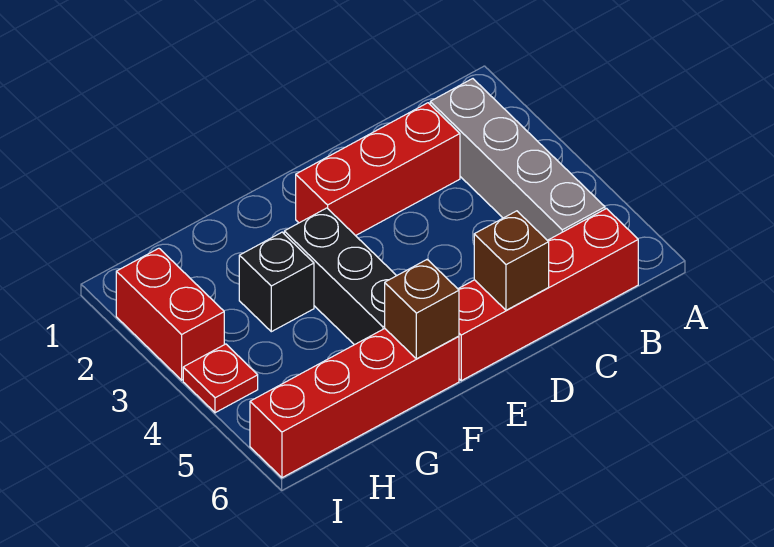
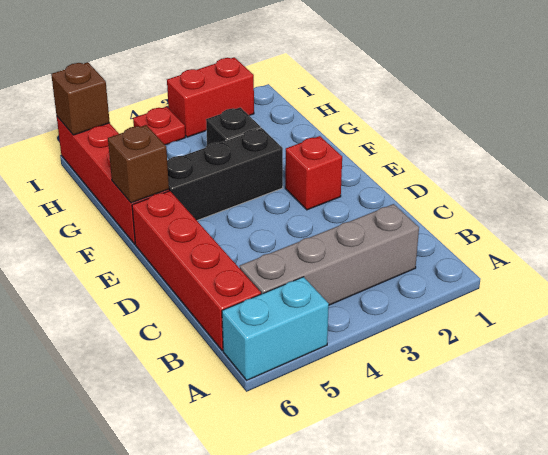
none -> cyan brick A5:A6 level 1
red brick C2:E2 level 1 -> red brick E2 level 1
brown brick D6 level 2 -> brown brick I6 level 2

